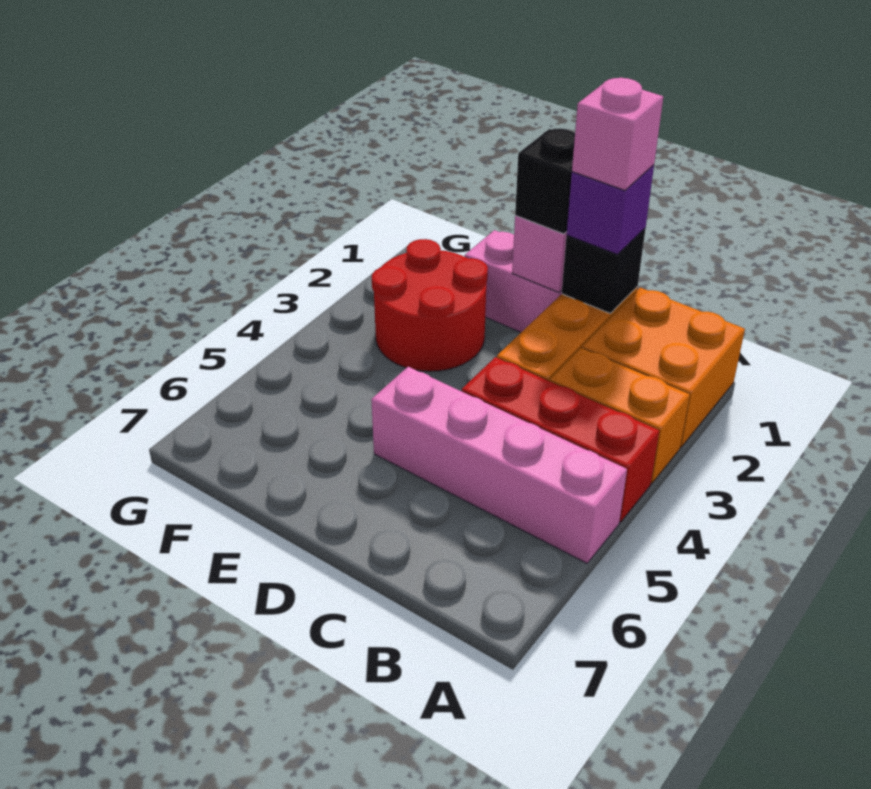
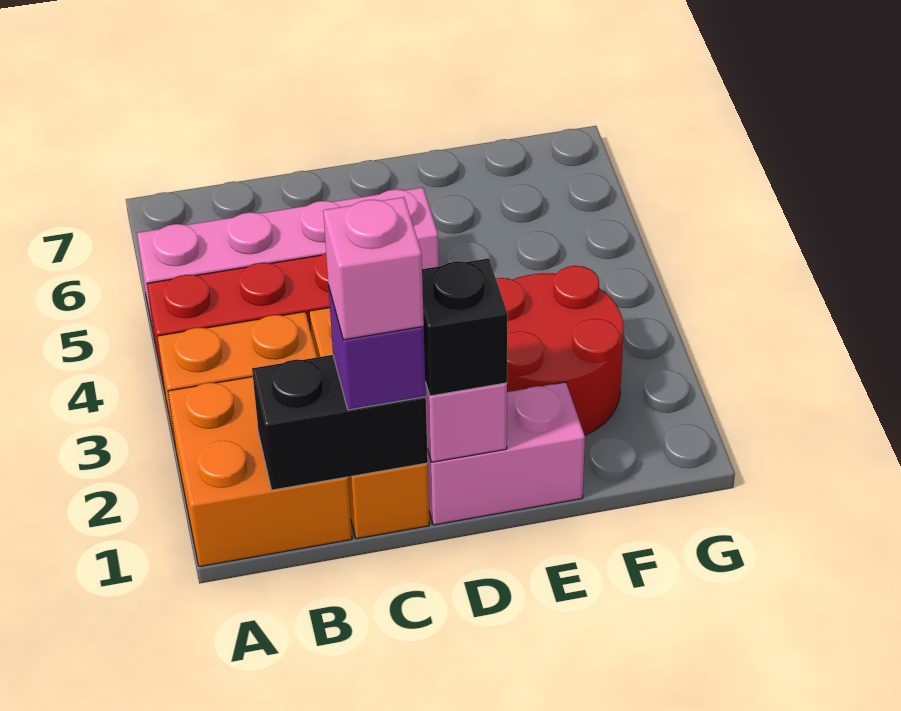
black brick C1 level 2 -> black brick B1:C1 level 2

